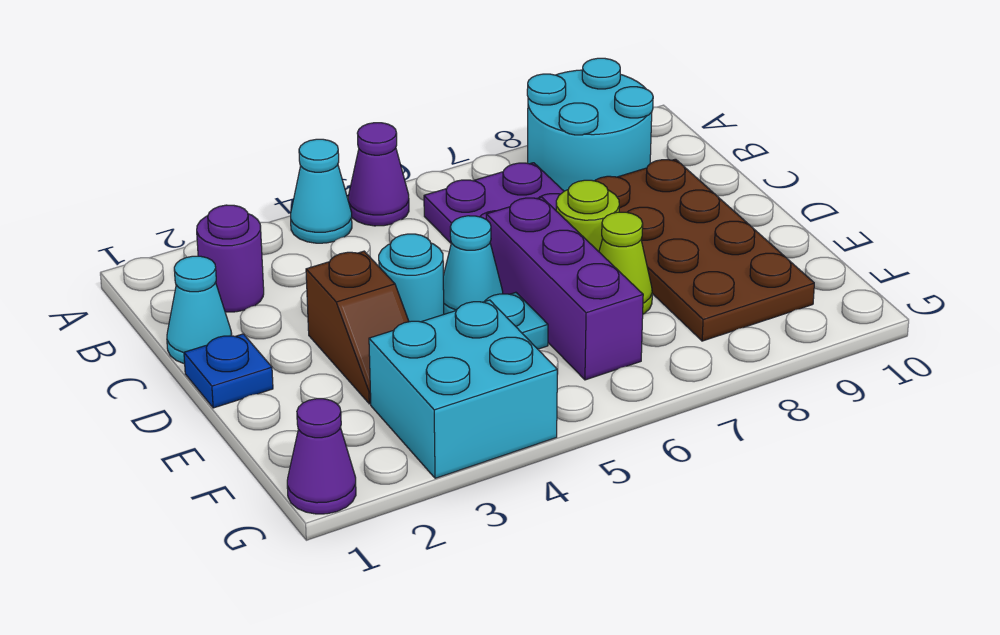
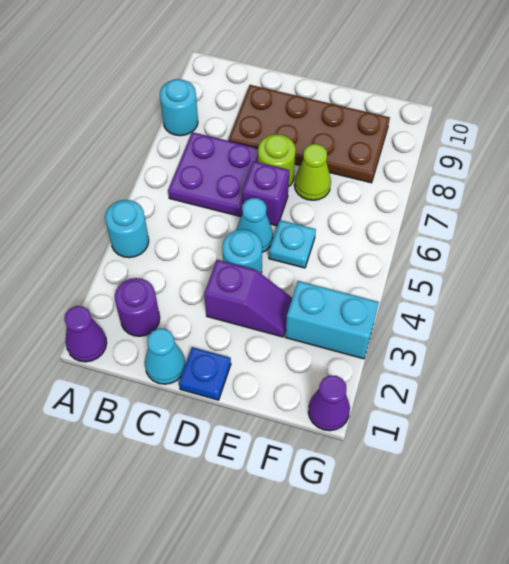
cyan cone A4 level 1 -> cyan round brick A4 level 1
purple cone A5 level 1 -> purple cone A1 level 1
cyan round brick A8:B9 level 1 -> cyan round brick A8 level 1
brown slope D3:E3 level 1 top D -> purple slope D3:E3 level 1 top D
purple brick D6:F6 level 1 -> purple brick D6 level 1
cyan brick F3:G4 level 1 -> cyan brick F3:G3 level 1

